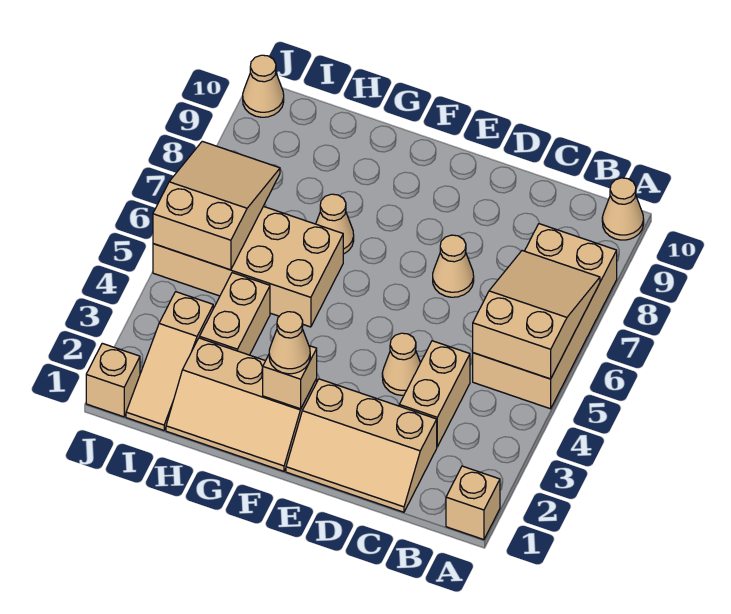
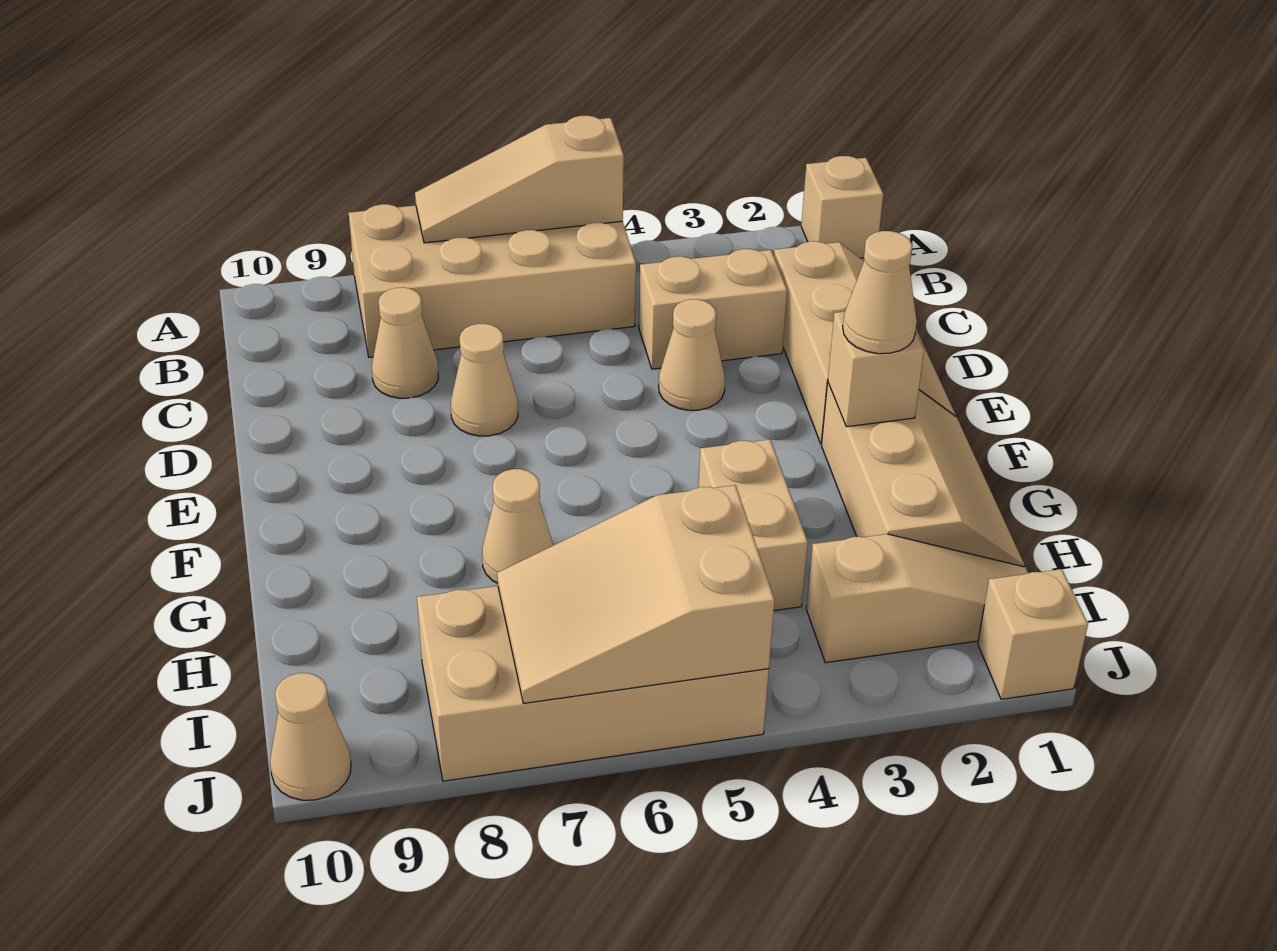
tan slope A5:B7 level 2 top 5 -> tan slope A5:A7 level 2 top 5
tan cone A10 level 1 -> tan cone C8 level 1
tan brick G5:J6 level 1 -> tan brick I5:J8 level 1
tan brick H3:H4 level 1 -> tan brick G4:H4 level 1

